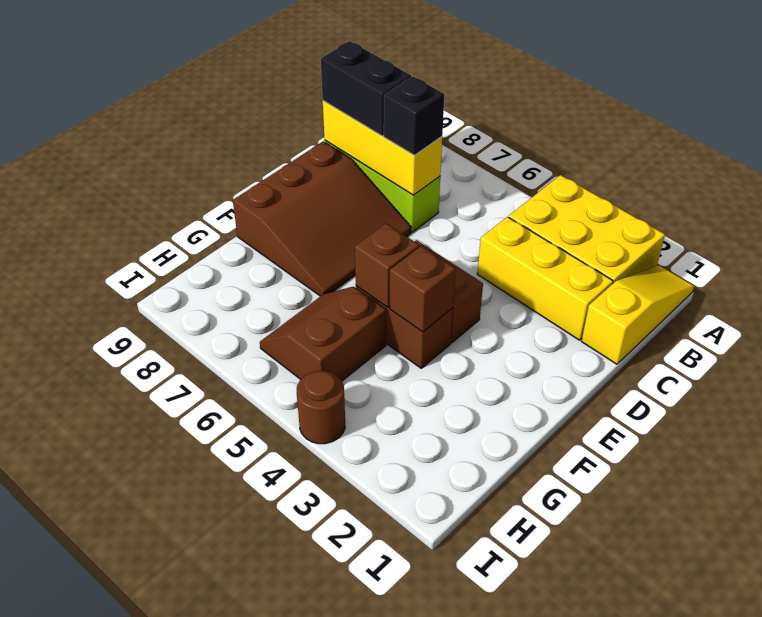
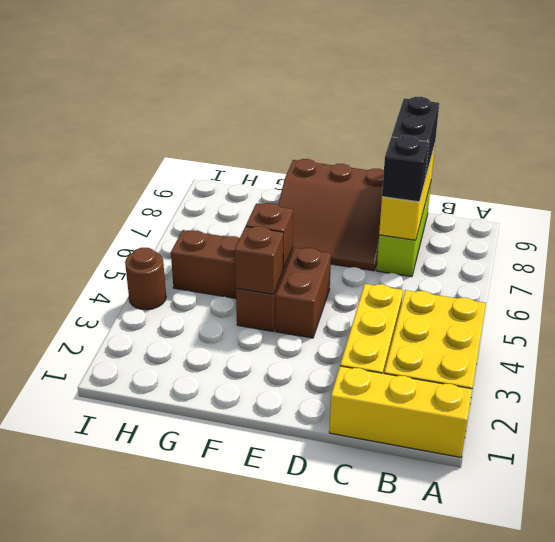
yellow slope A1:C1 level 1 top C -> yellow brick A1:C1 level 1

